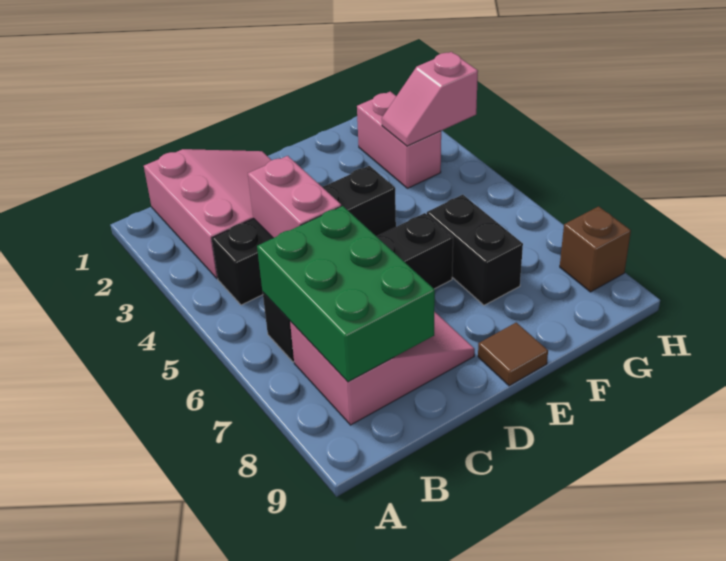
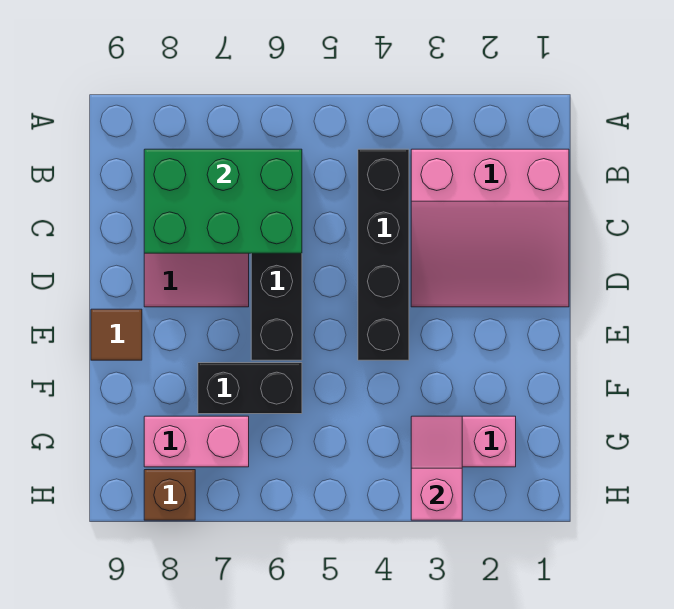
pink brick C4:C5 level 2 -> pink brick G7:G8 level 1

